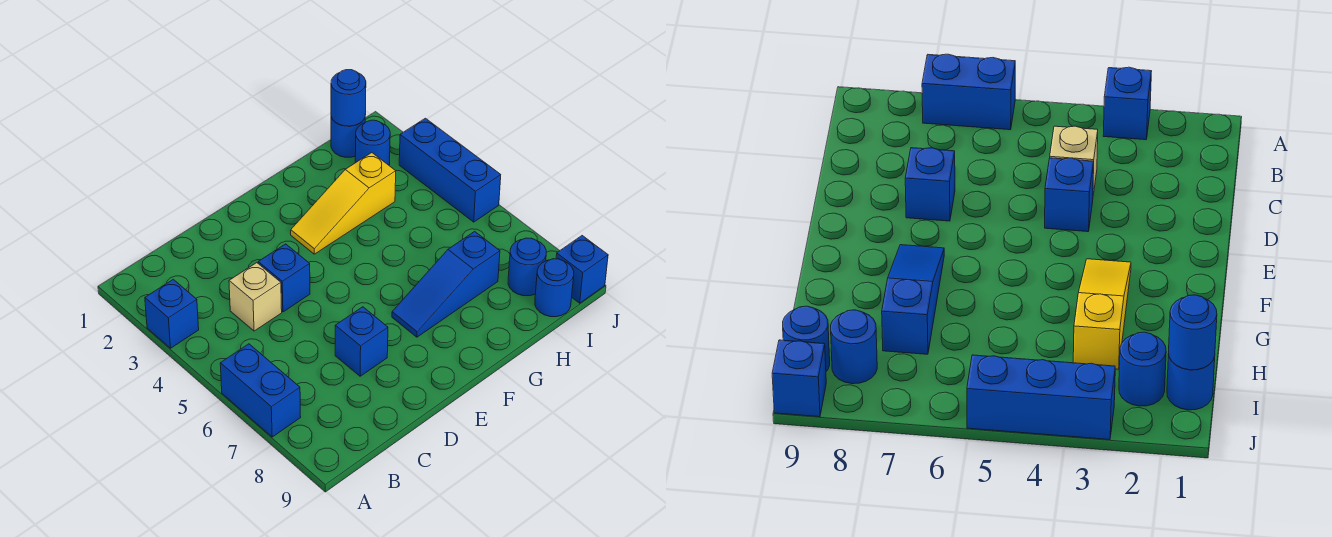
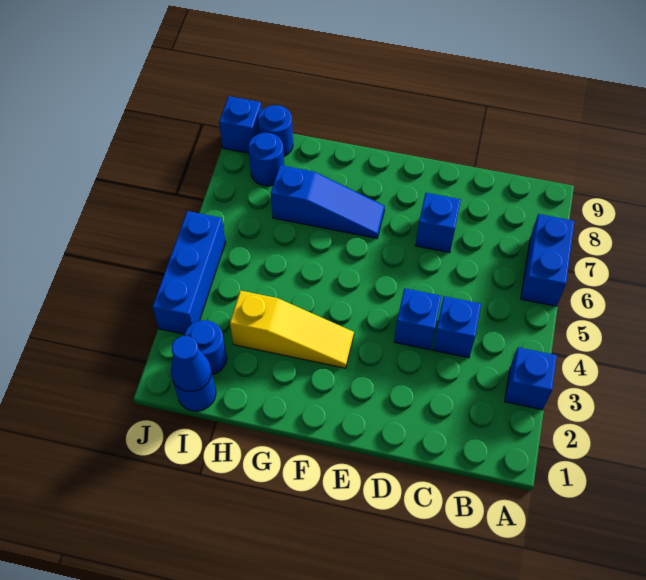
tan brick C4 level 1 -> blue brick C4 level 1
blue round brick I1 level 2 -> blue cone I1 level 2

